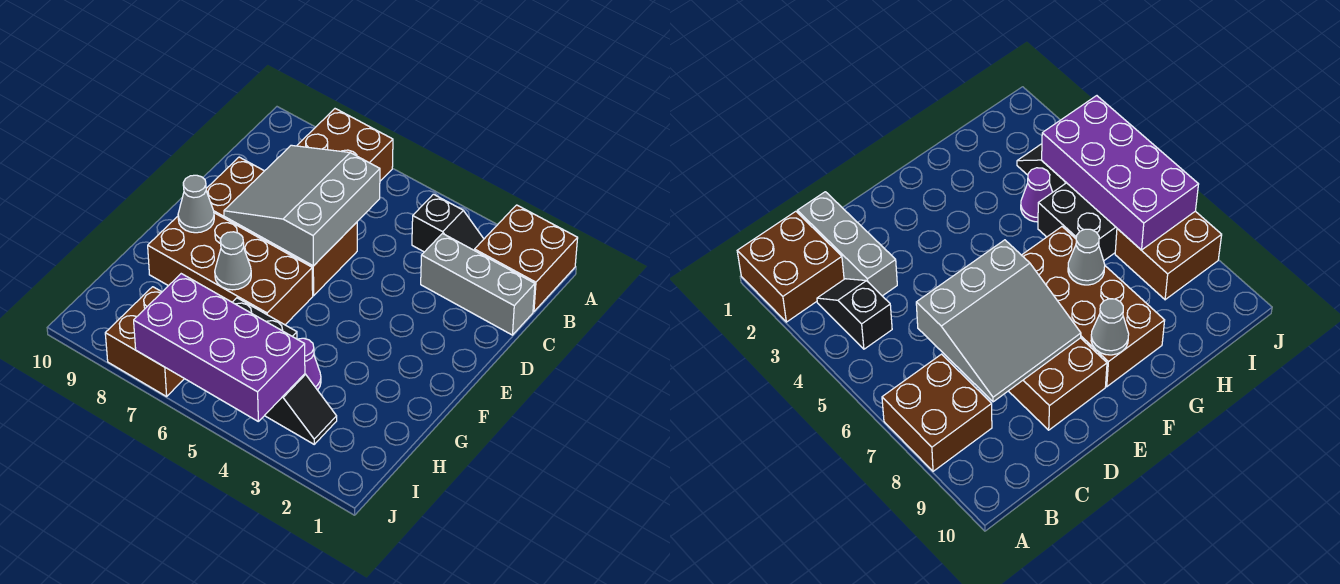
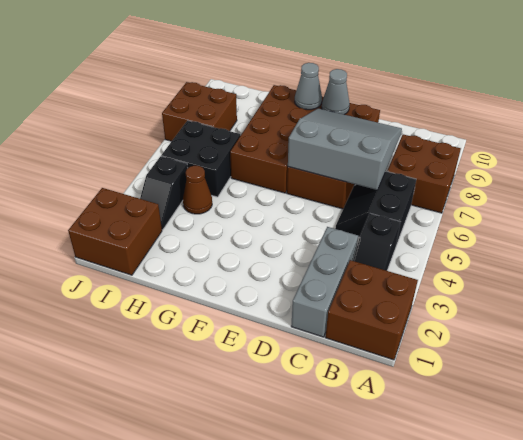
none -> black slope B5:C6 level 1 top B
grey cone G7 level 2 -> grey cone E9 level 2
purple cone H4 level 1 -> brown cone H4 level 1
none -> brown brick I1:J2 level 1
purple brick I4:J7 level 2 -> none

